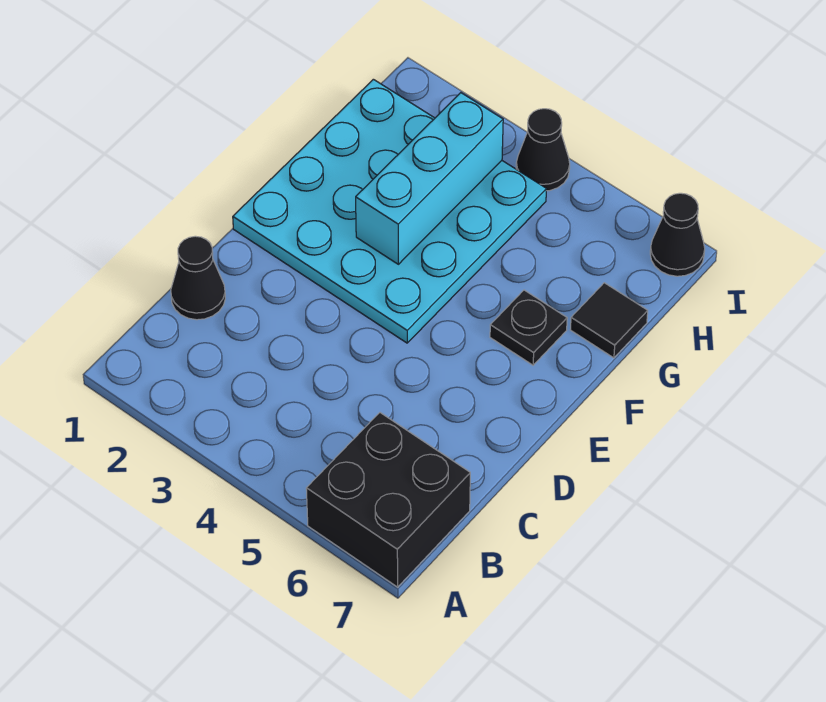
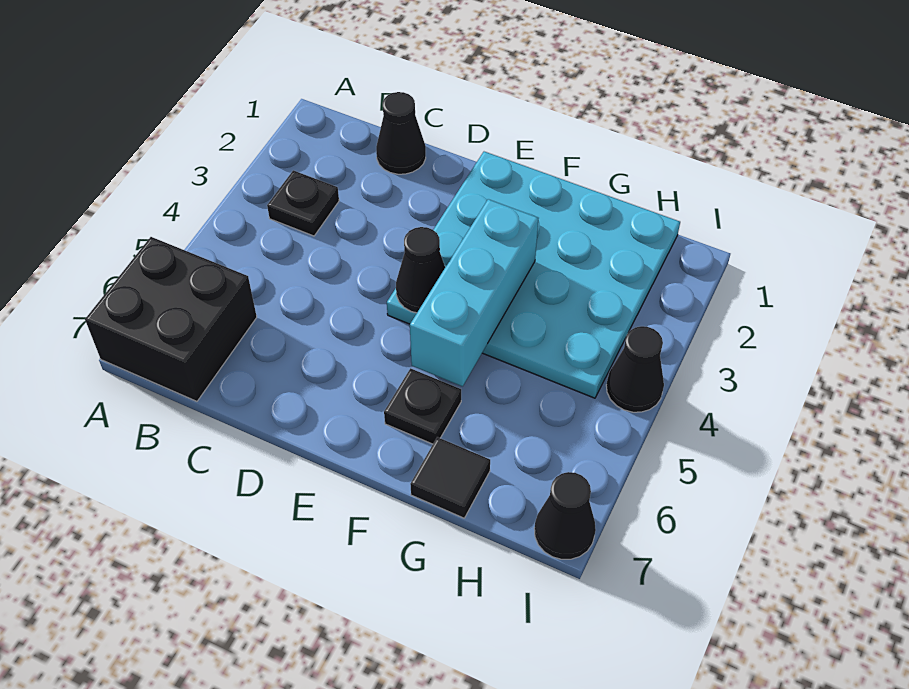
none -> black plate B3 level 1
none -> black cone E4 level 2
cyan brick F3:H3 level 2 -> cyan brick F3:F5 level 2

